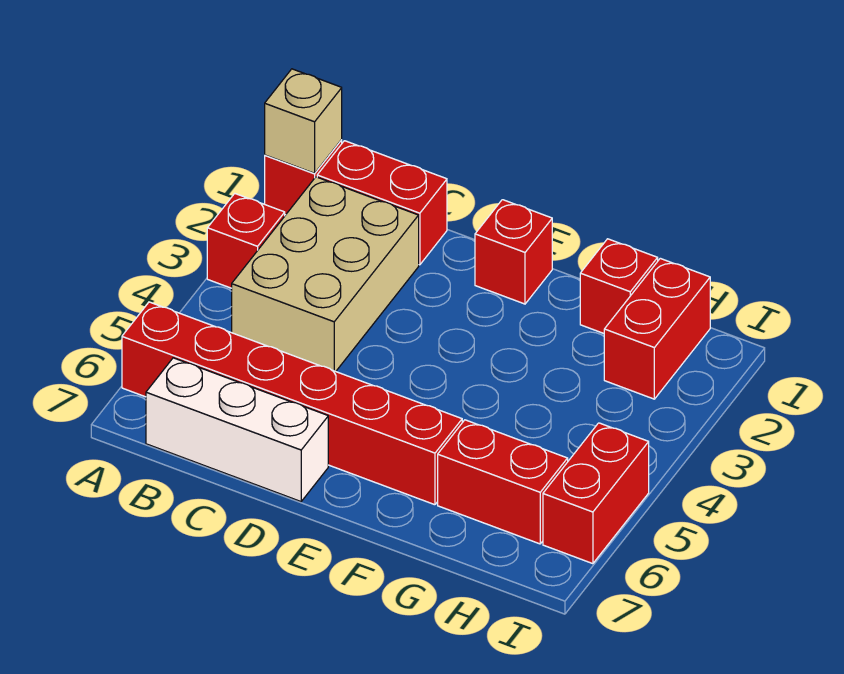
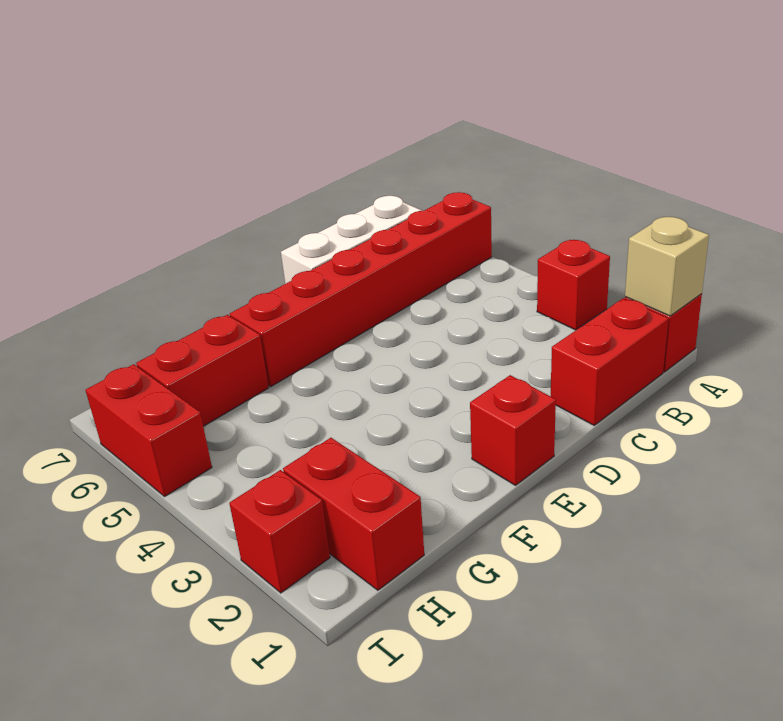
tan brick B2:C4 level 1 -> none
red brick G1 level 1 -> red brick I2 level 1

